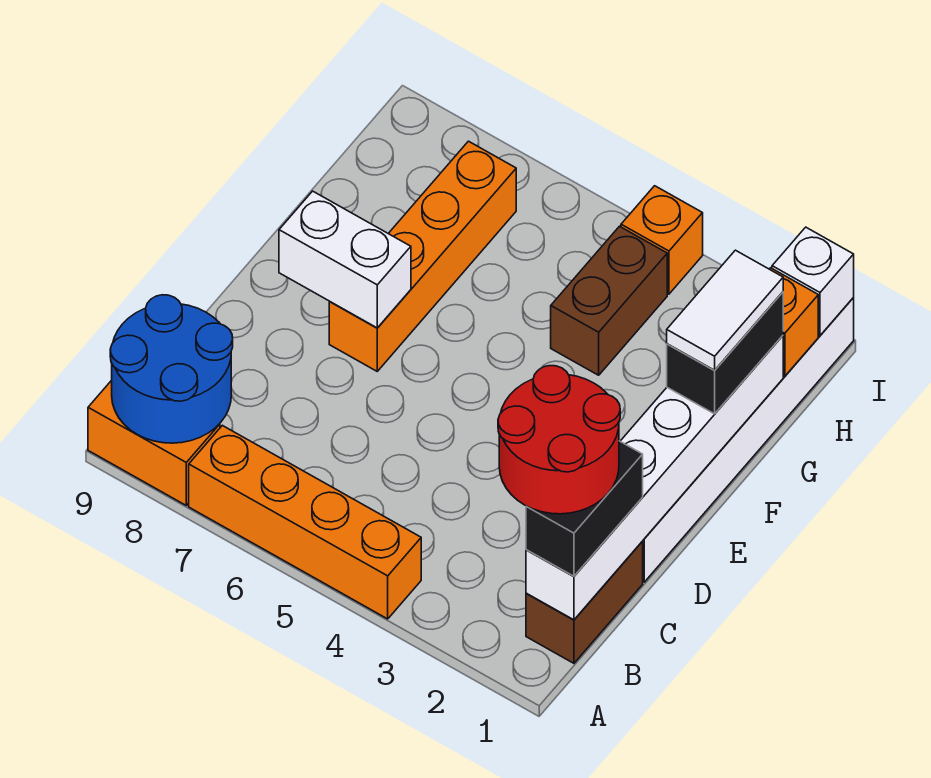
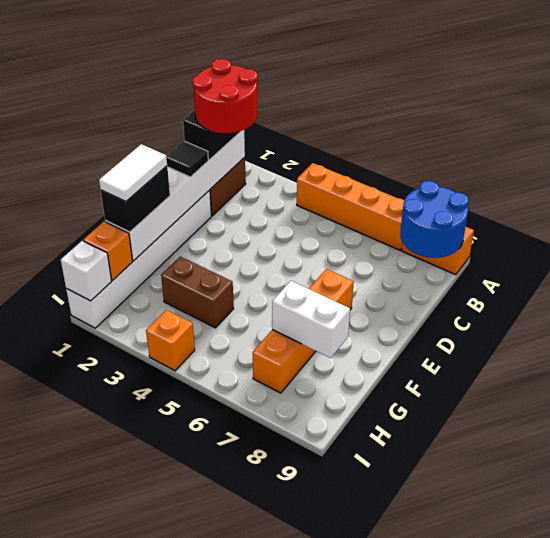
none -> black tile D1 level 3
white brick E7:E8 level 2 -> white brick G7:G8 level 2
brown brick G4:H4 level 1 -> brown brick G3:G4 level 1

